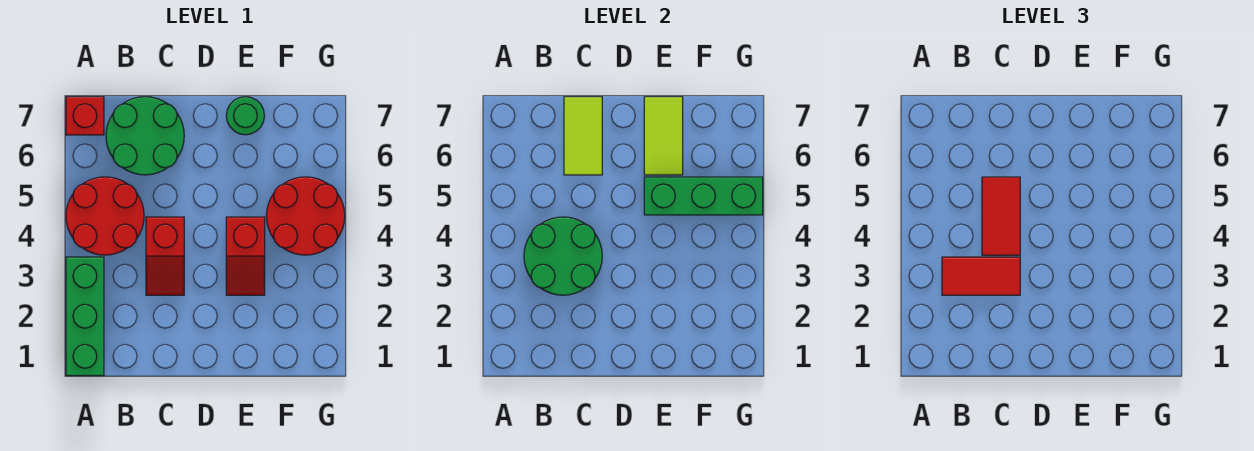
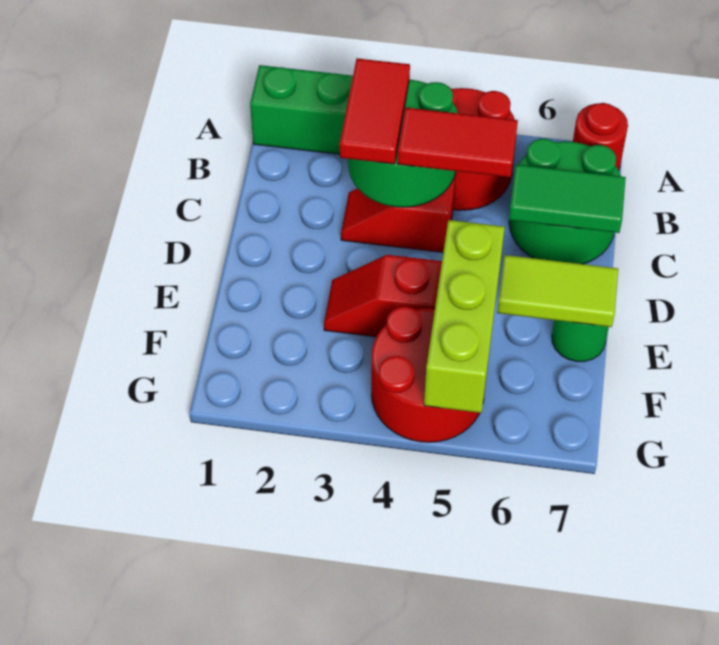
red brick A7 level 1 -> red round brick A7 level 1
lime tile C6:C7 level 2 -> green tile C6:C7 level 2
green brick E5:G5 level 2 -> lime brick E5:G5 level 2

